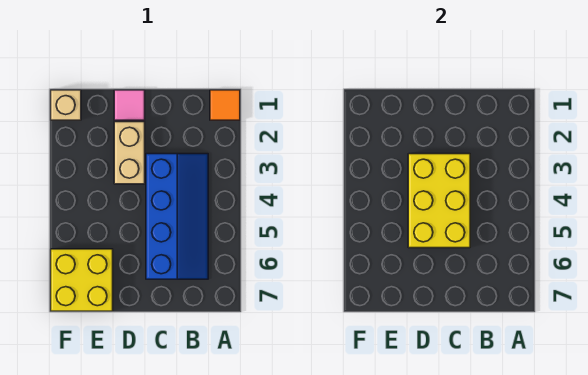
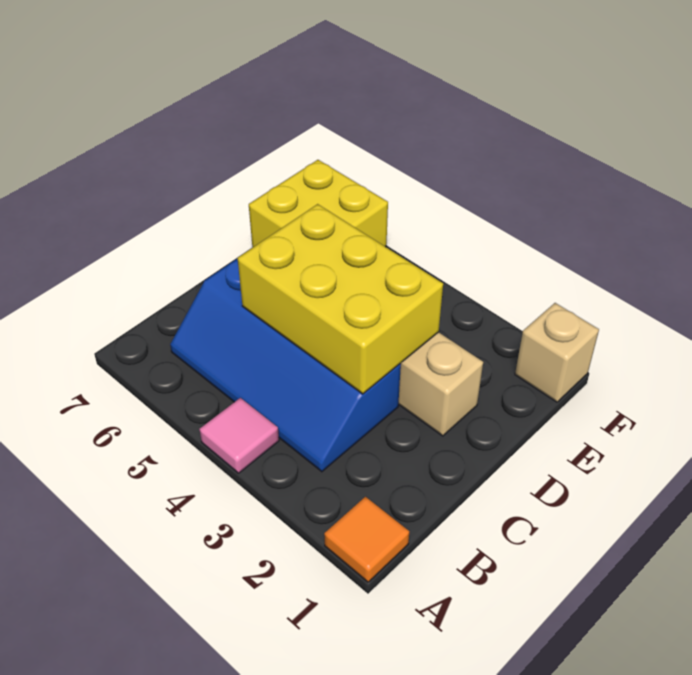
pink tile D1 level 1 -> pink tile A4 level 1

